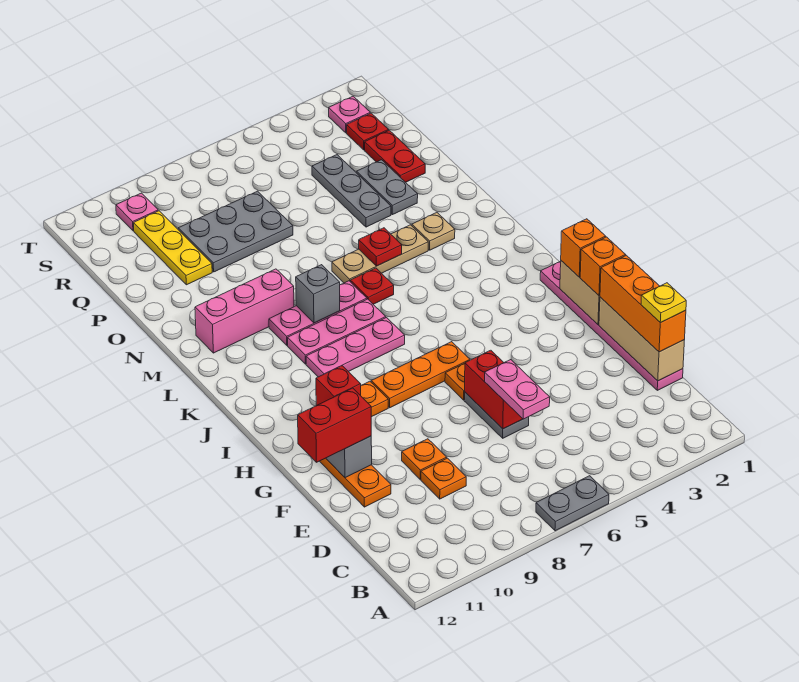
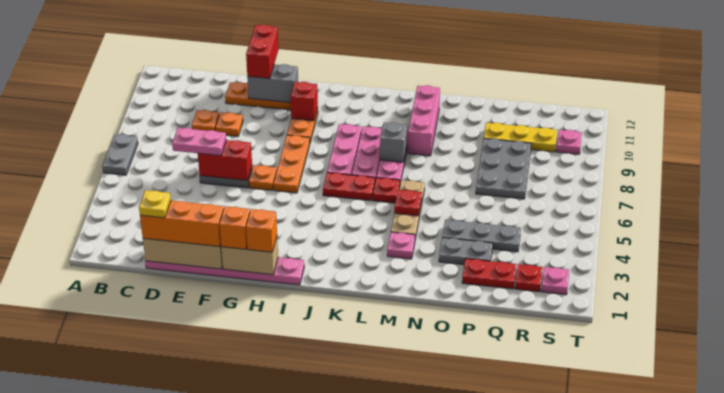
none -> red plate J6:K6 level 1
tan plate M3 level 1 -> pink plate M3 level 1

